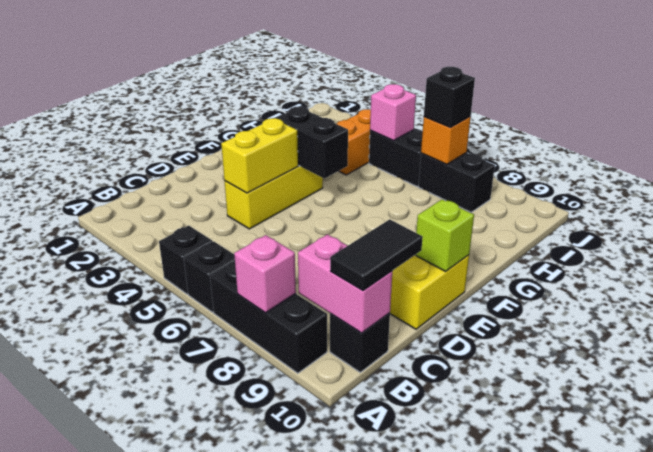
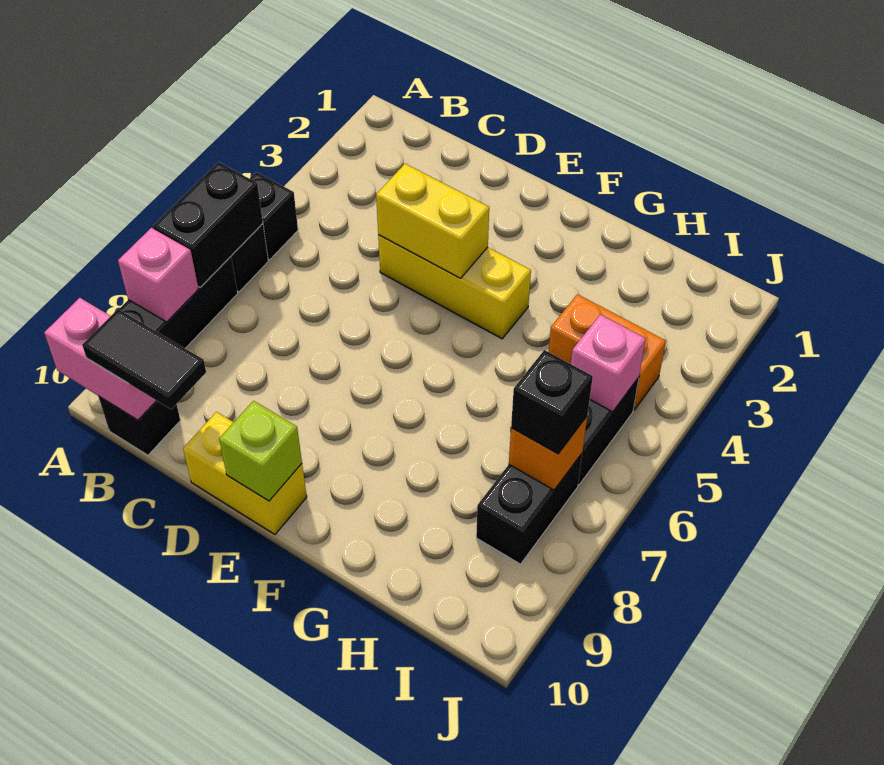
pink brick B9:B10 level 2 -> pink brick A10:B10 level 2
black brick F4:F5 level 2 -> black brick A6:A7 level 2

